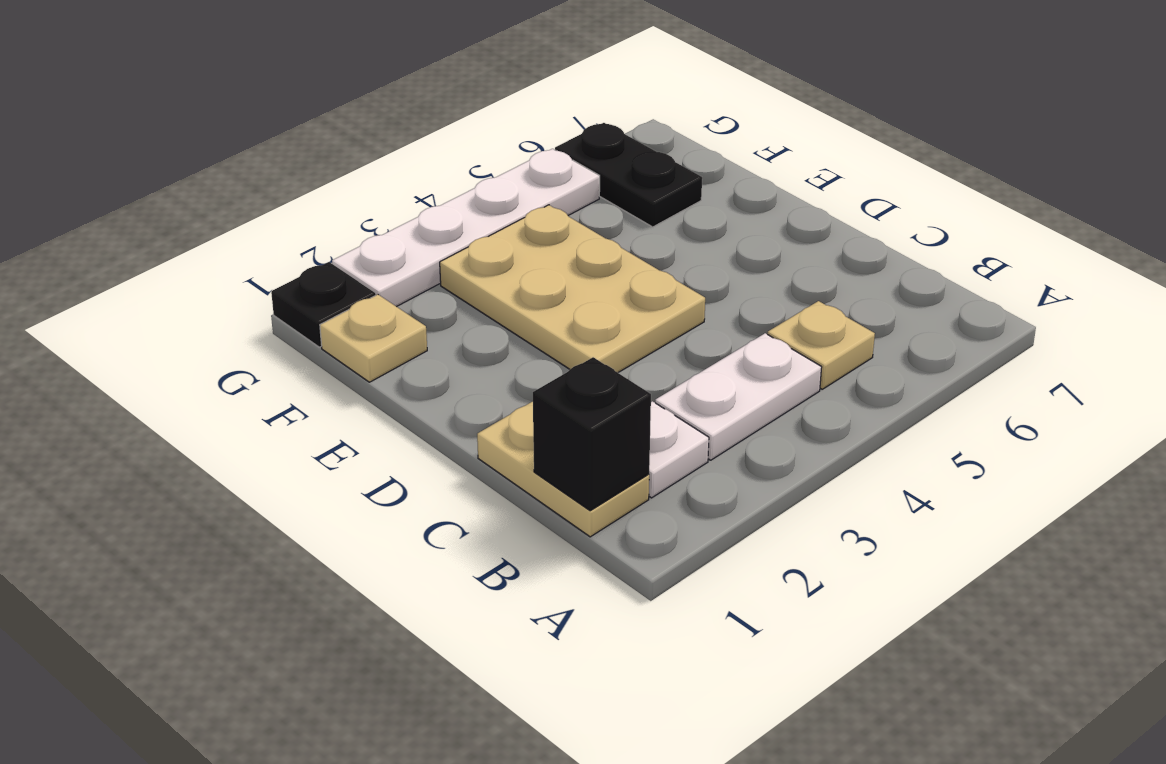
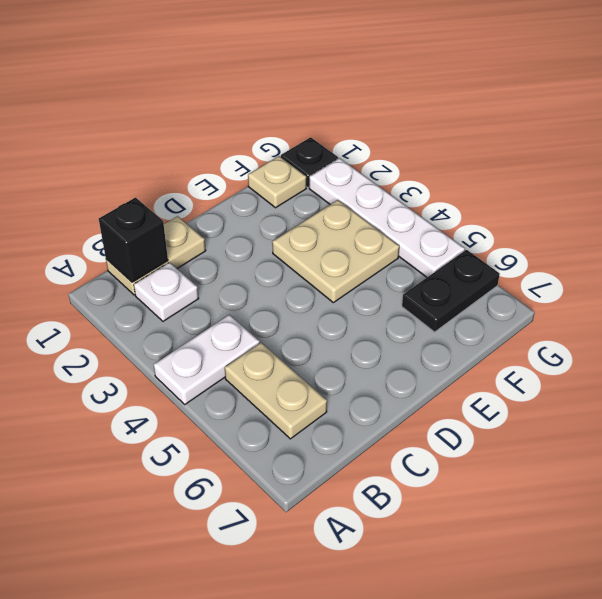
white plate B3:B4 level 1 -> white plate A4:B4 level 1
tan plate B5 level 1 -> tan plate B5:B6 level 1
tan plate D3:F4 level 1 -> tan plate E3:F4 level 1

